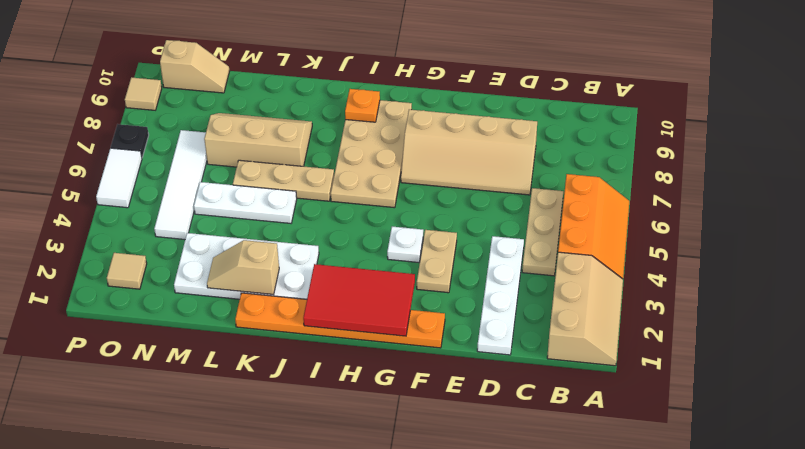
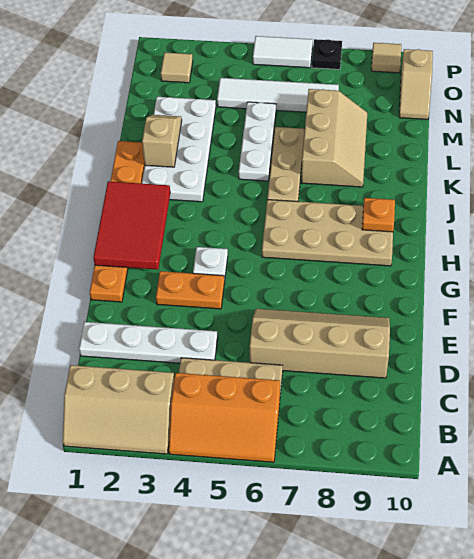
tan slope D7:G8 level 1 top 8 -> tan slope D6:E9 level 1 top D
tan plate F3:F4 level 1 -> orange plate F3:F4 level 1

